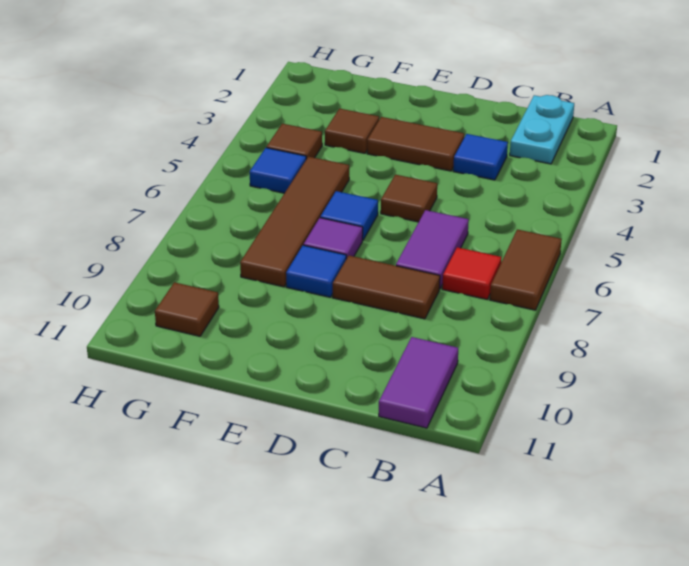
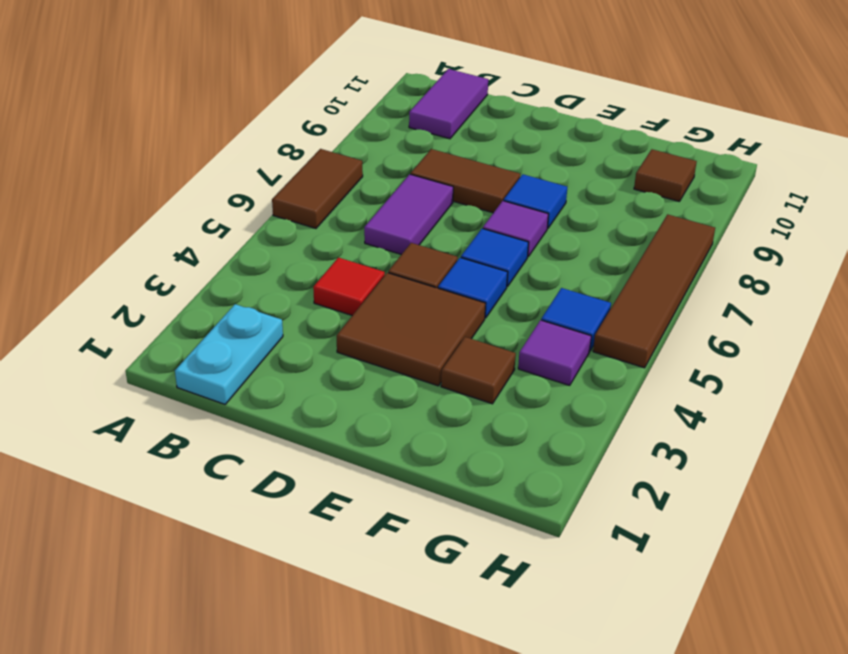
red tile B7 level 1 -> red tile C4 level 1
blue tile C3 level 1 -> blue tile E5 level 1
brown tile D3:E3 level 1 -> brown tile D3:E4 level 1
brown tile F5:F8 level 1 -> brown tile H5:H8 level 1
brown tile G4 level 1 -> purple tile G4 level 1

